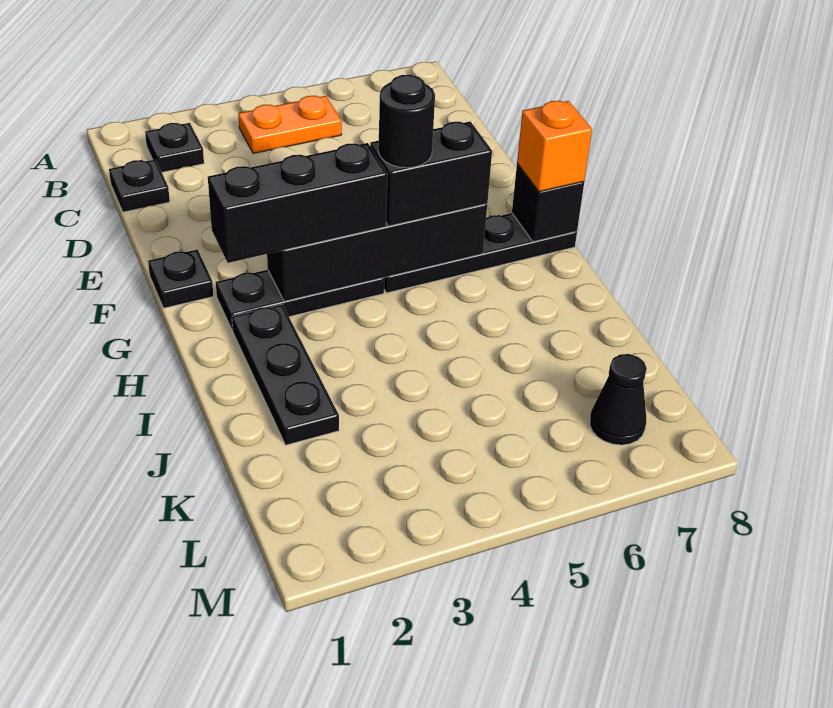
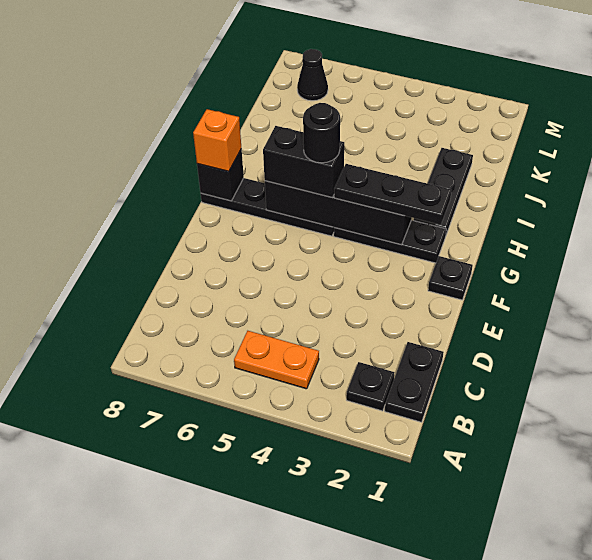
black plate C1 level 1 -> black plate B1:C1 level 1
black brick G2:G4 level 3 -> black plate G2:G4 level 3

